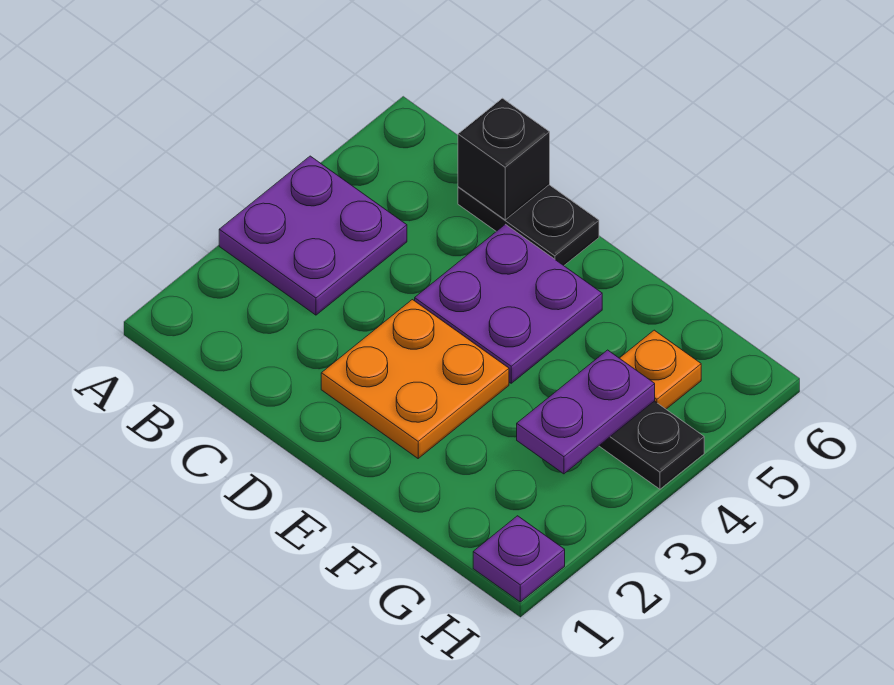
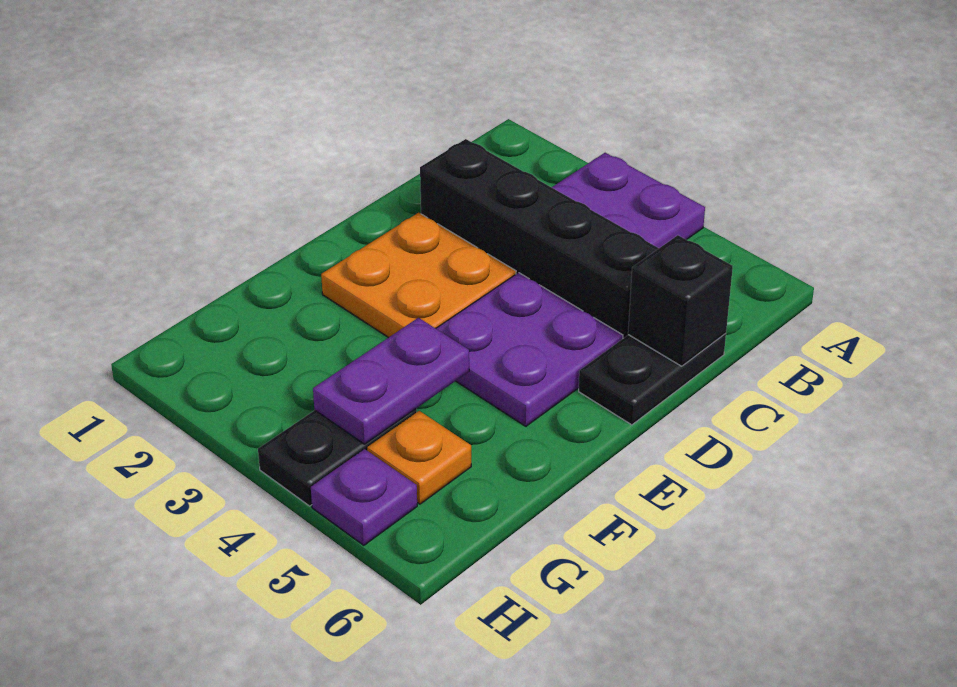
none -> black brick C2:C5 level 1
purple plate G3:G4 level 2 -> purple plate F4:G4 level 2
purple plate H1 level 1 -> purple plate H5 level 1

